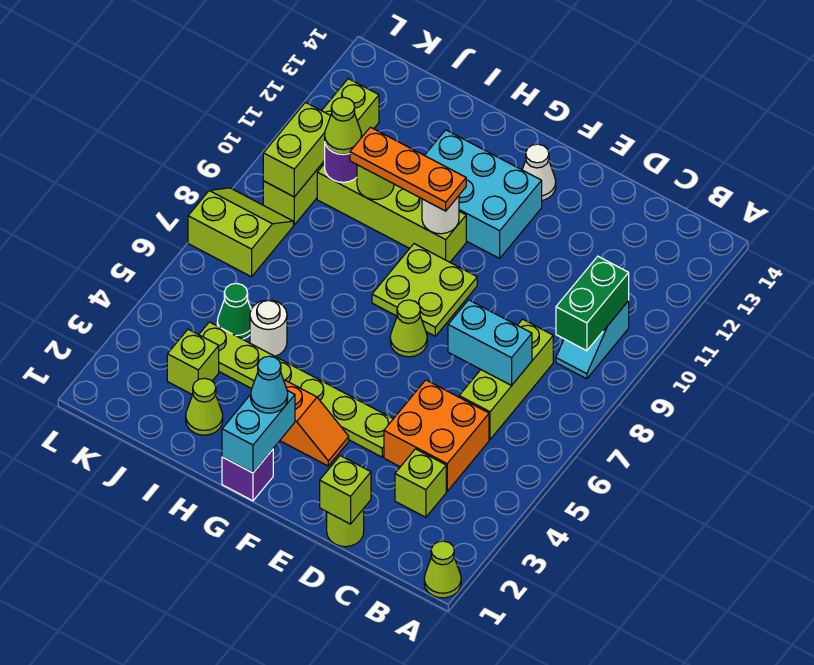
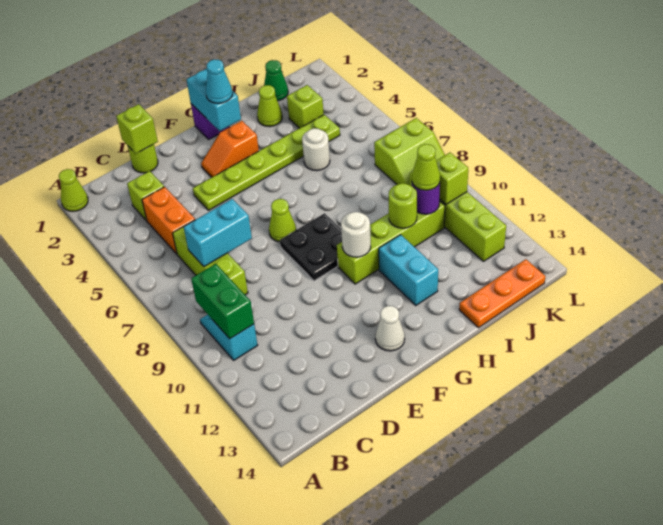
orange brick C4:D5 level 1 -> orange brick C4:C5 level 1
lime plate F8:G9 level 1 -> black plate F8:G9 level 1
cyan brick F11:H12 level 1 -> cyan brick H11:H12 level 1
orange plate G10:I10 level 3 -> orange plate I14:K14 level 1
green cone J5 level 1 -> green cone J1 level 1
lime brick K9:K10 level 2 -> lime brick K10 level 2

